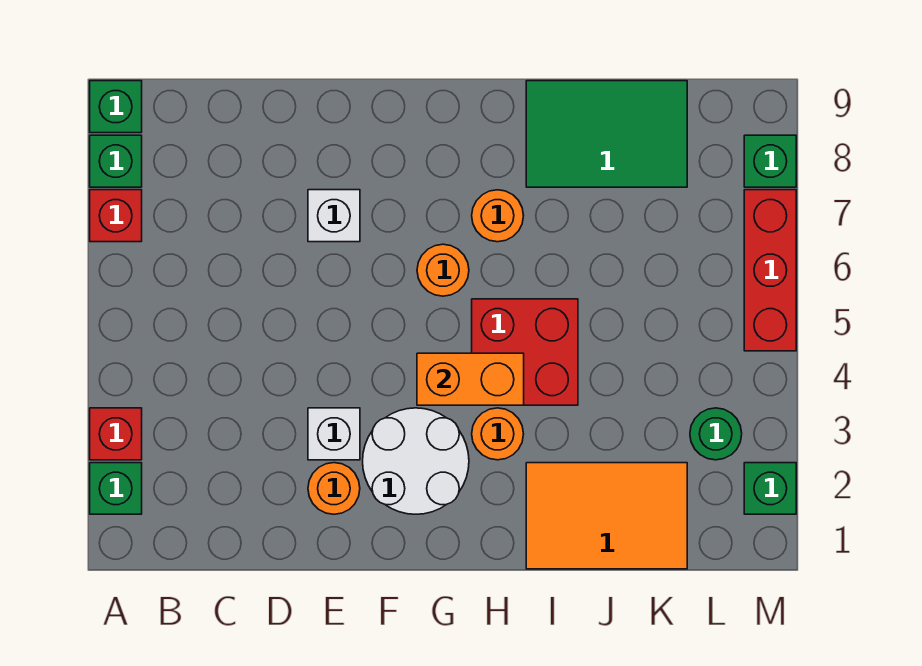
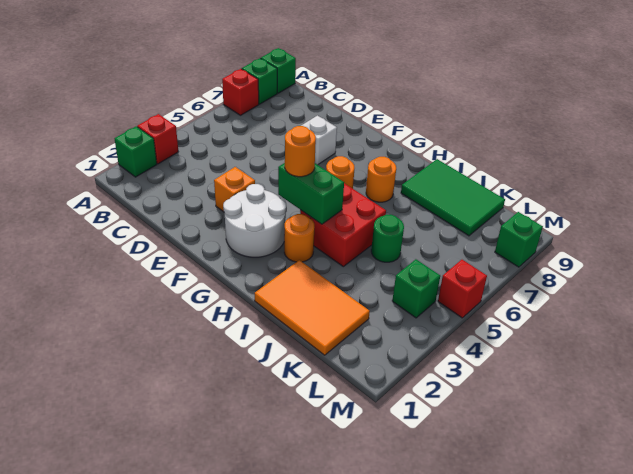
orange round brick E2 level 1 -> orange round brick G4 level 3
white brick E3 level 1 -> orange brick E3 level 1
orange brick G4:H4 level 2 -> green brick G4:H4 level 2
green round brick L3 level 1 -> green round brick J5 level 1
green brick M2 level 1 -> green brick L4 level 1
red brick M5:M7 level 1 -> red brick M5 level 1

